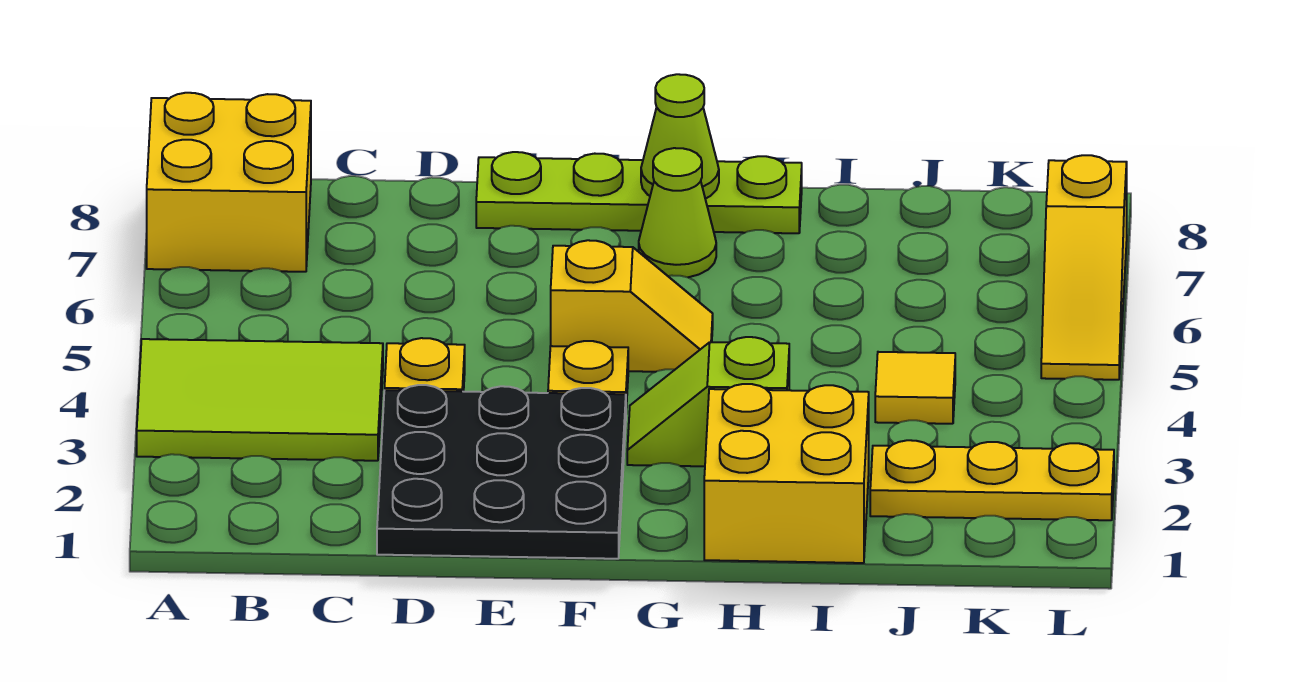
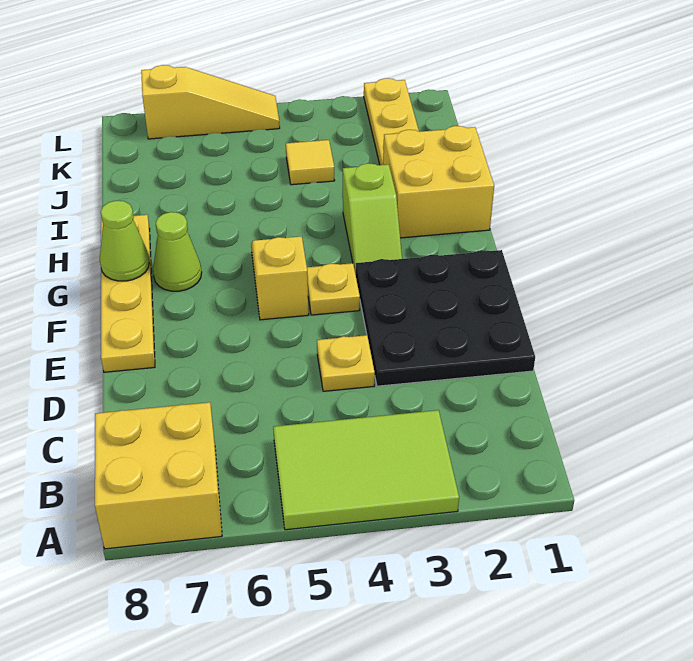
lime tile A3:C4 level 1 -> lime tile A3:B5 level 1
lime plate E8:H8 level 1 -> yellow plate E8:H8 level 1

